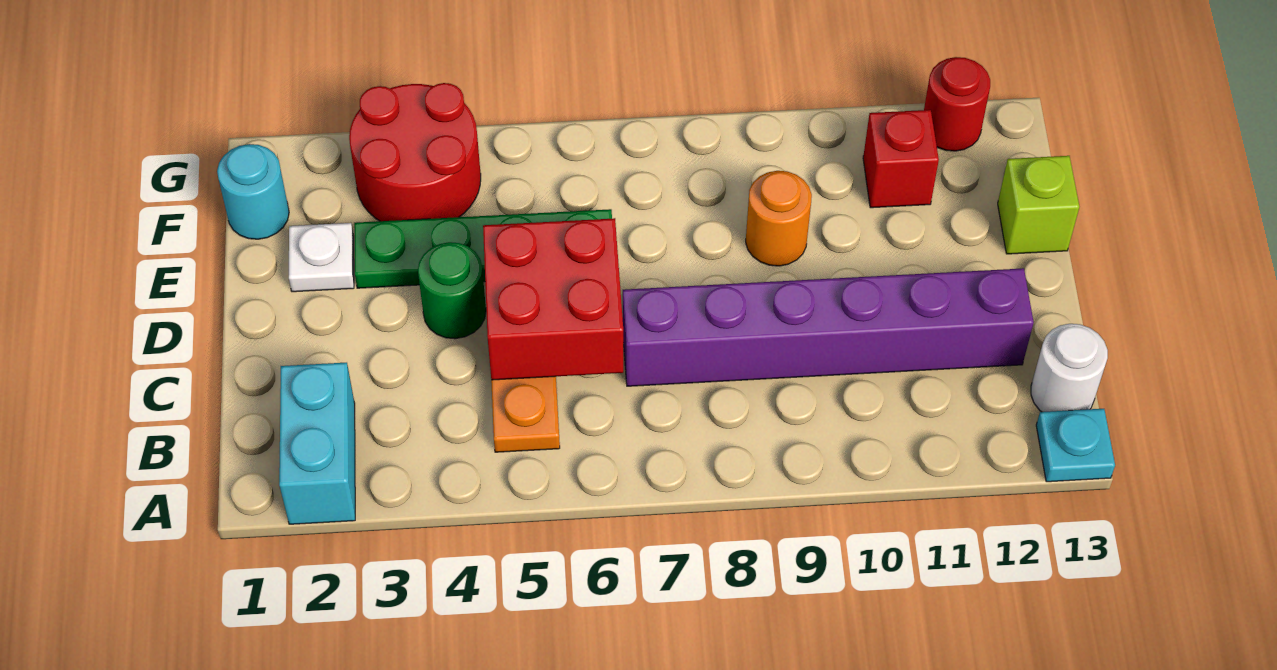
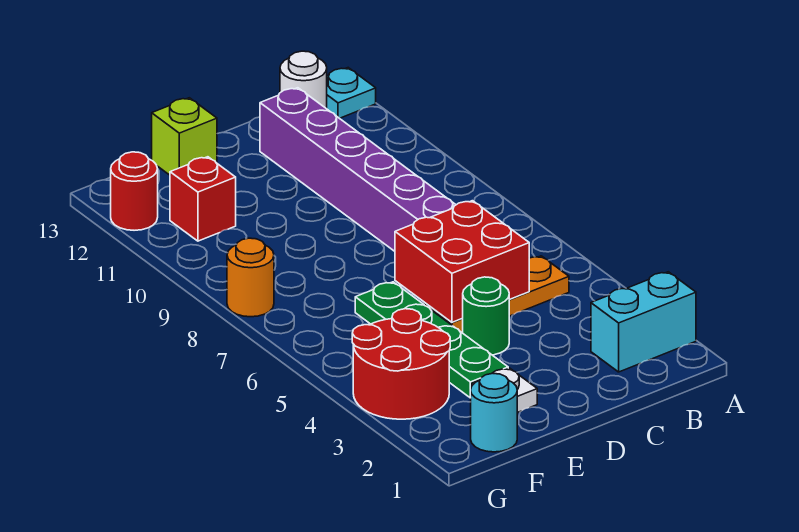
orange round brick E9 level 1 -> orange round brick G8 level 1

